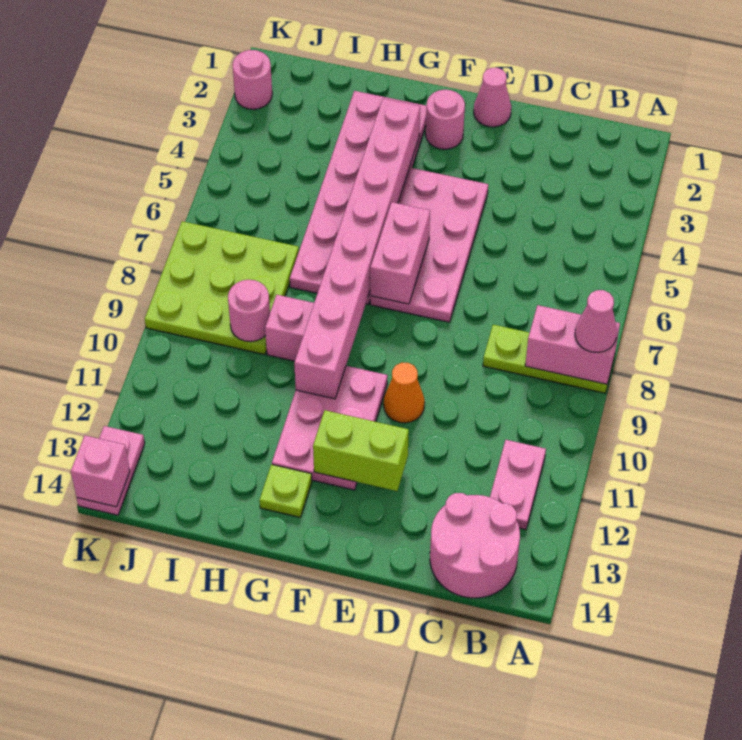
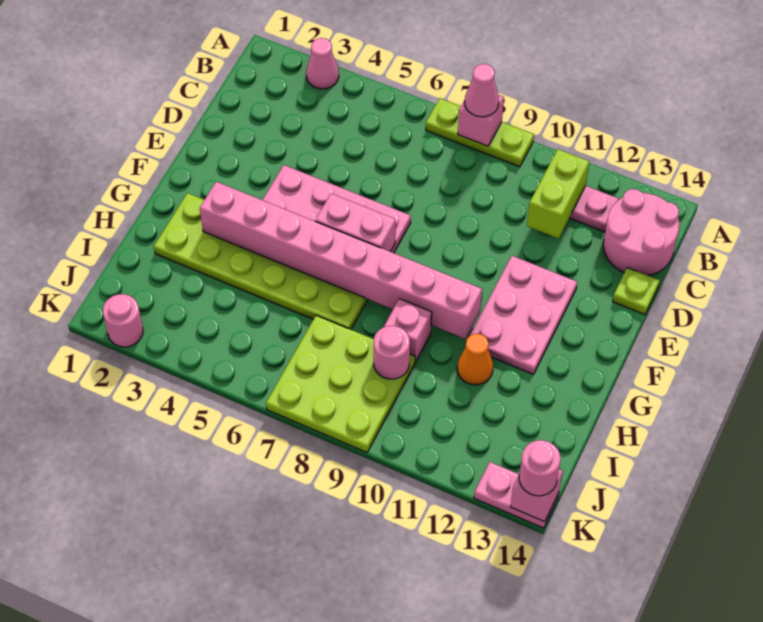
lime plate A8:C8 level 1 -> lime plate A7:A9 level 1
pink brick A8:B8 level 2 -> pink brick A8 level 2
pink cone E1 level 1 -> pink cone A3 level 1
orange cone E10 level 1 -> orange cone H11 level 1
lime brick E12:F12 level 2 -> lime brick B11:C11 level 2
pink round brick F2 level 1 -> pink round brick K14 level 3
pink plate F10:G12 level 1 -> pink plate E11:G12 level 1
pink plate G2:H7 level 1 -> lime plate G2:H7 level 1
lime plate G13 level 1 -> lime plate D14 level 1

